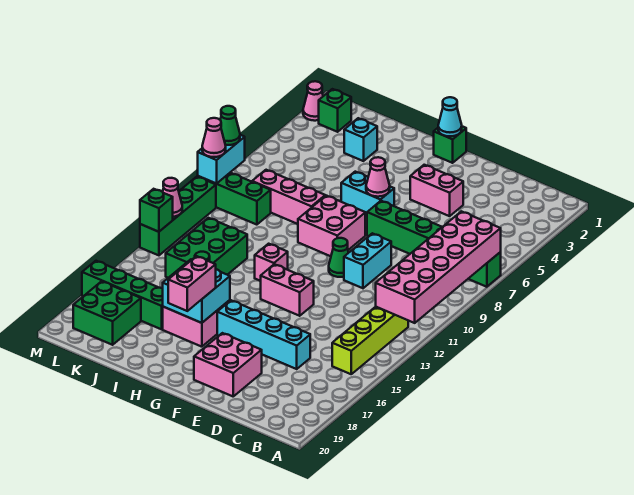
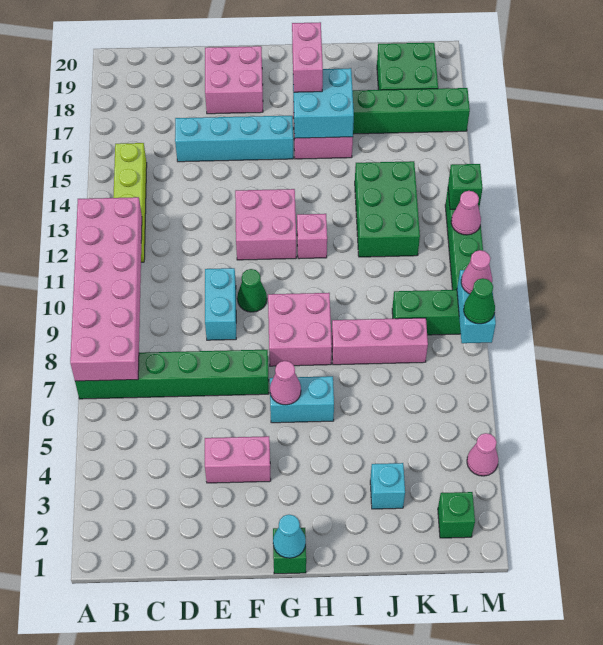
pink brick F13:G13 level 1 -> pink brick F12:G13 level 1
pink cone M2 level 1 -> pink cone M4 level 1

